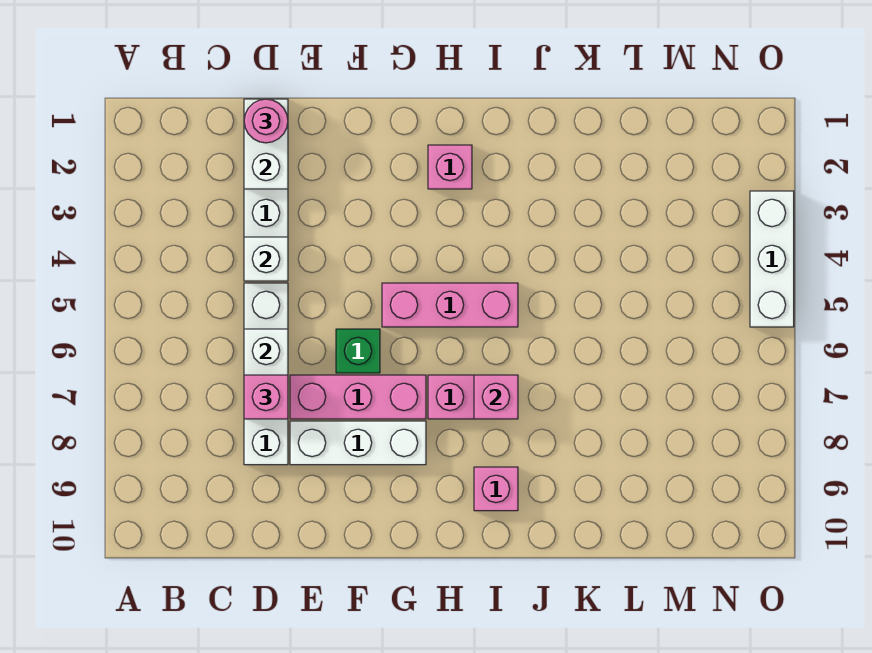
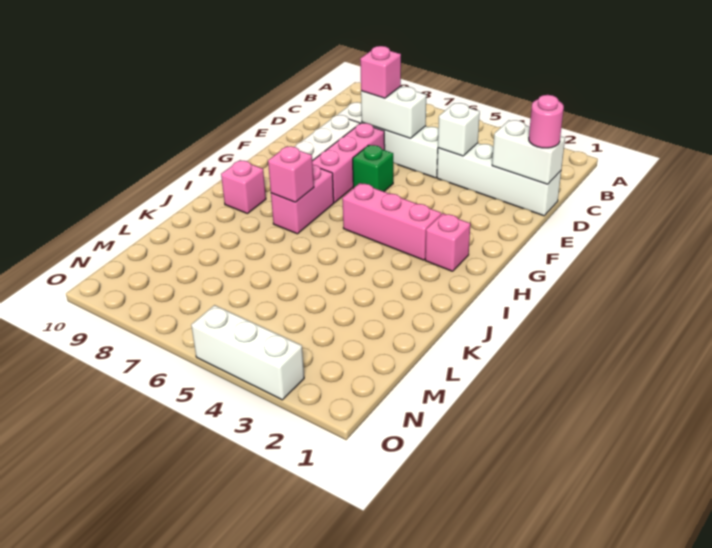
pink brick G5:I5 level 1 -> pink brick H3:H5 level 1

